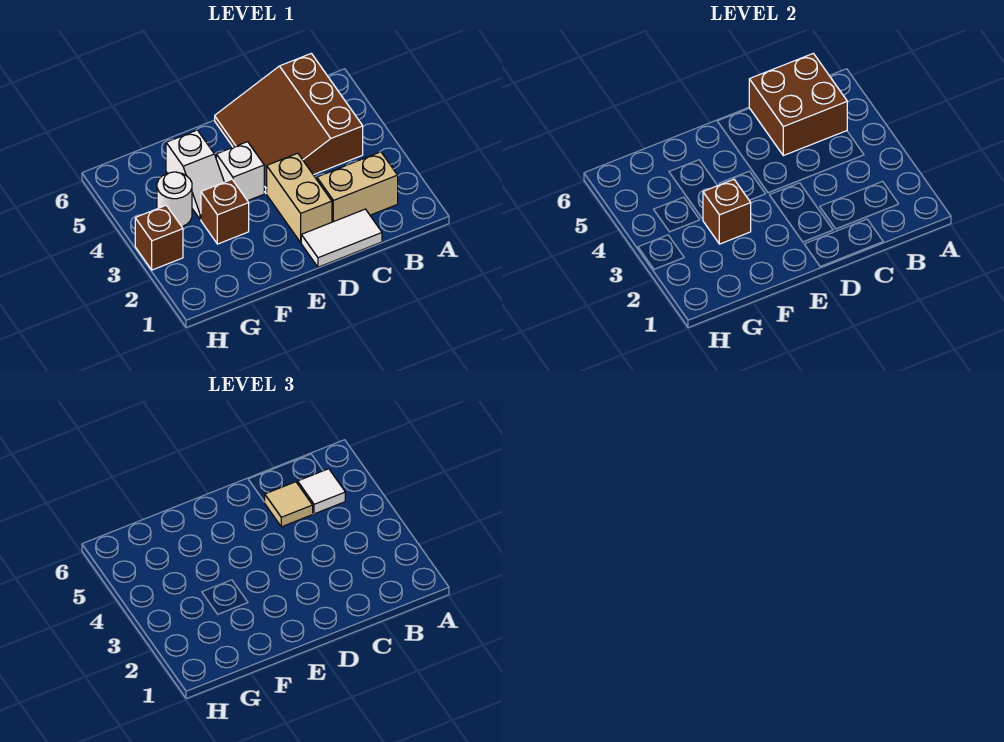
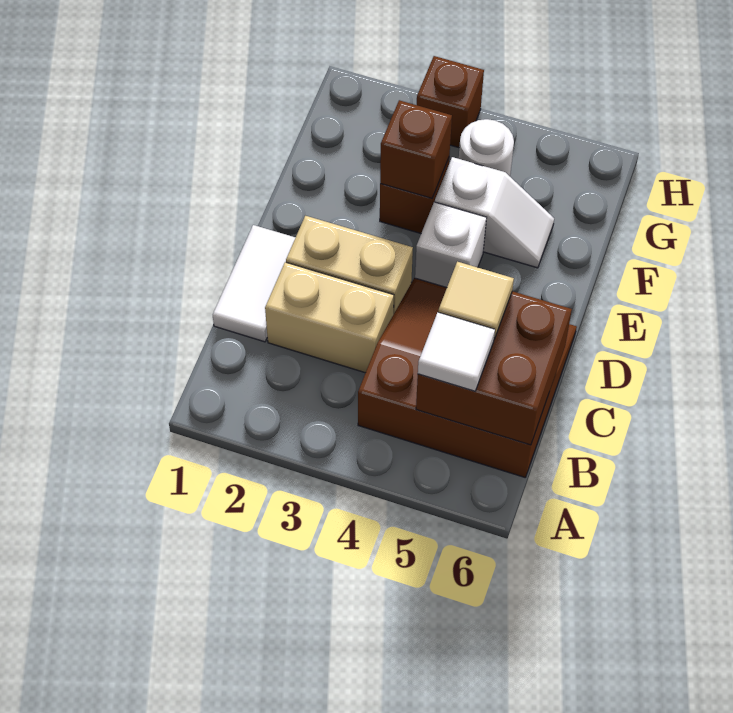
tan brick B2:C2 level 1 -> tan brick C2:C3 level 1
white slope F4:F5 level 1 top 5 -> white slope F4:F5 level 1 top 4

